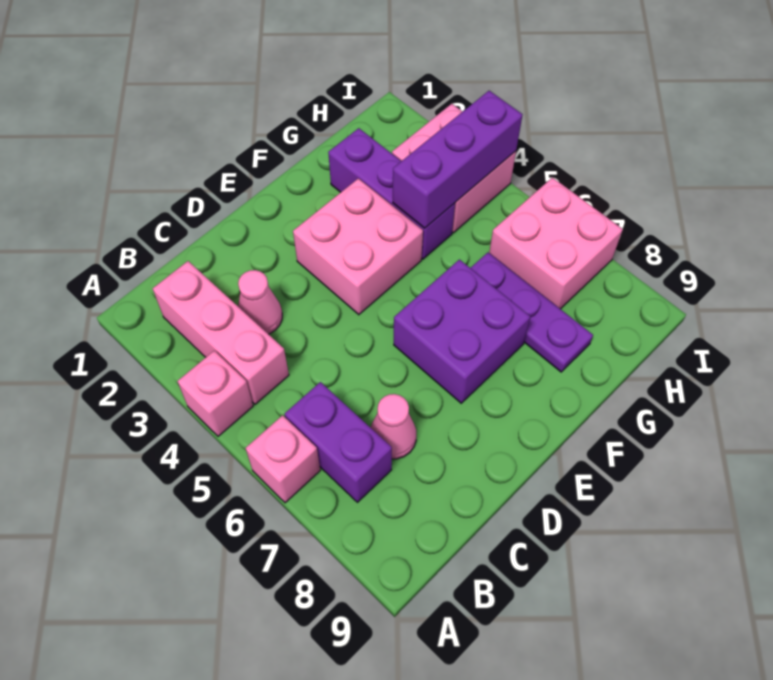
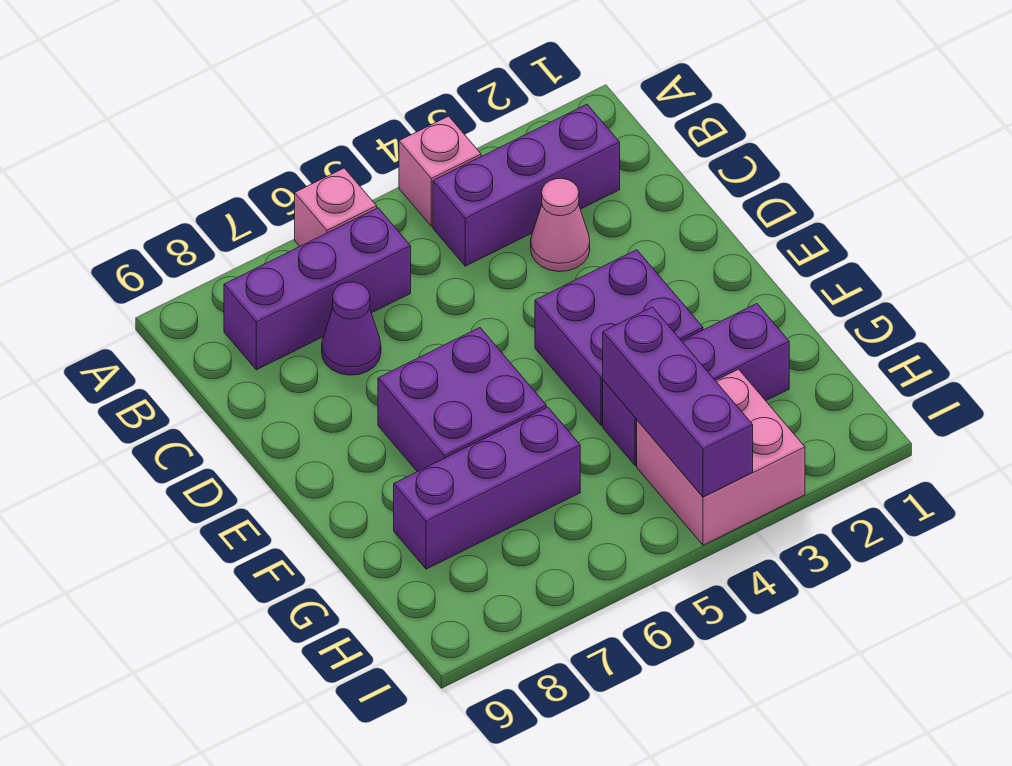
pink brick B2:B4 level 1 -> purple brick B2:B4 level 1
purple brick B6:B7 level 1 -> purple brick B6:B8 level 1
pink cone C7 level 1 -> purple cone C7 level 1
pink brick E3:F4 level 1 -> purple brick E3:F4 level 1
purple plate G6:G8 level 1 -> purple brick G6:G8 level 1
pink brick H6:I7 level 1 -> none

